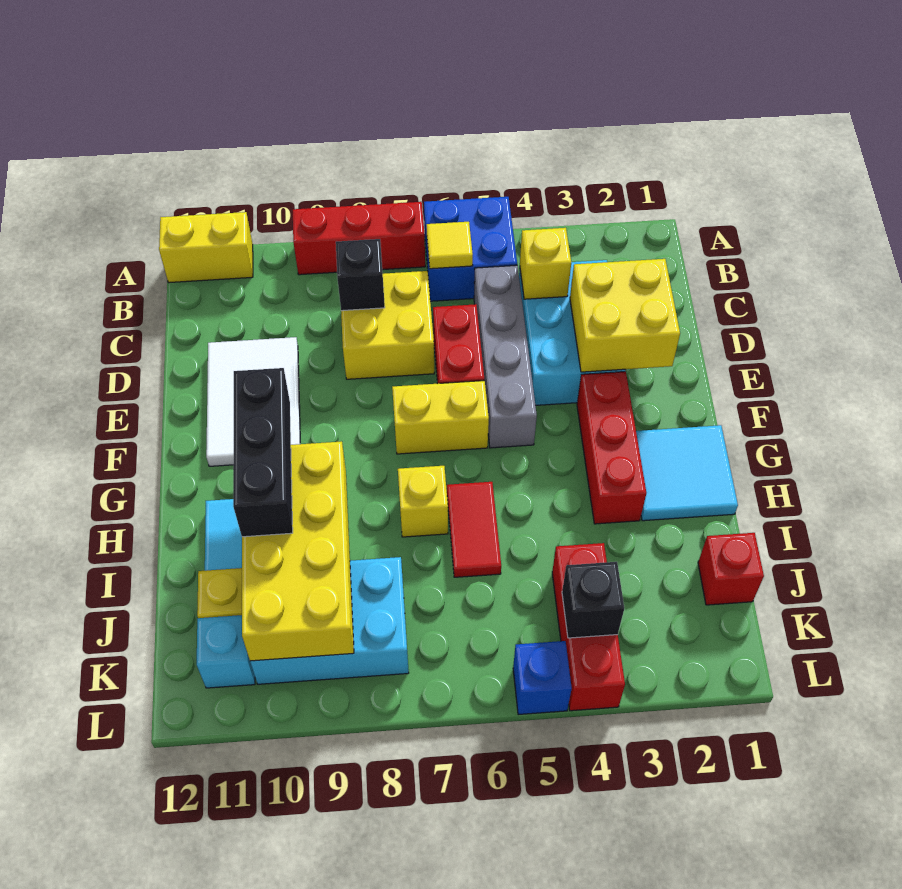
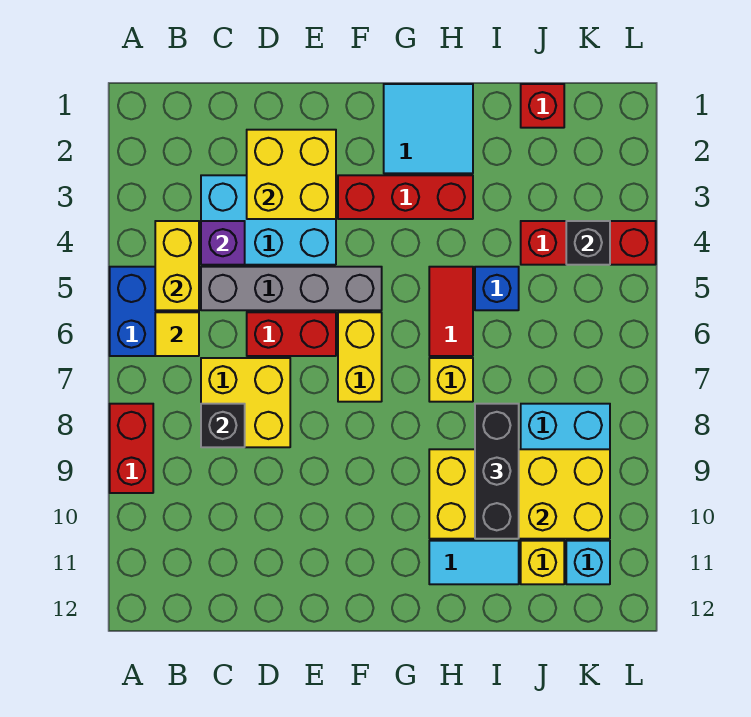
red brick A7:A9 level 1 -> red brick A8:A9 level 1
yellow brick A11:A12 level 1 -> yellow brick B4:B5 level 2
yellow brick C4 level 2 -> purple brick C4 level 2
white tile D10:F11 level 1 -> none
black brick G10:I10 level 3 -> black brick I8:I10 level 3
red tile H6:I6 level 1 -> red tile H5:H6 level 1
blue brick L5 level 1 -> blue brick I5 level 1

